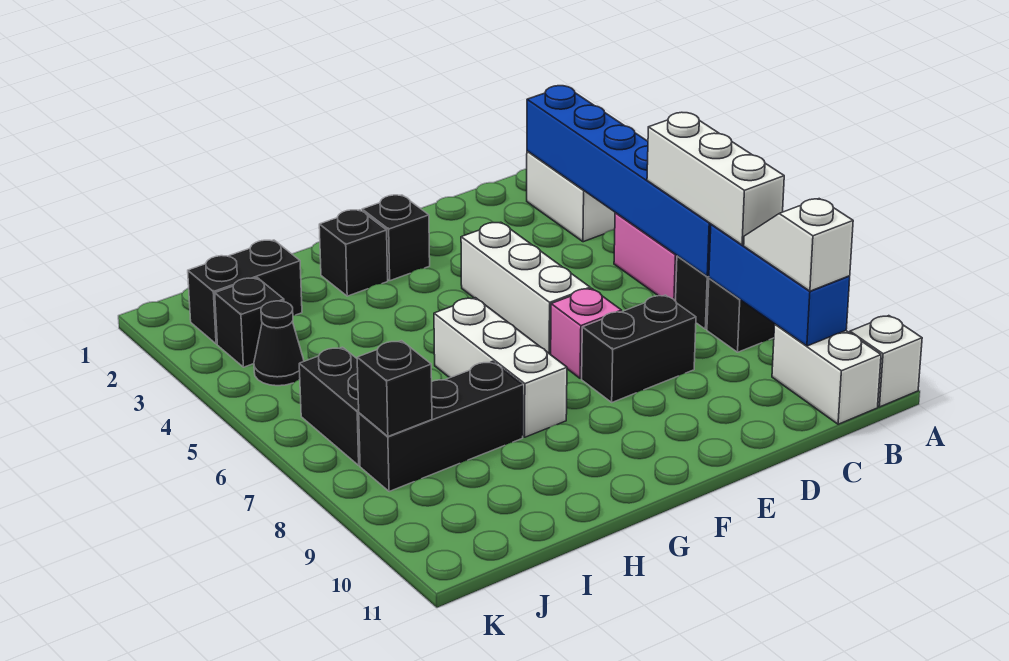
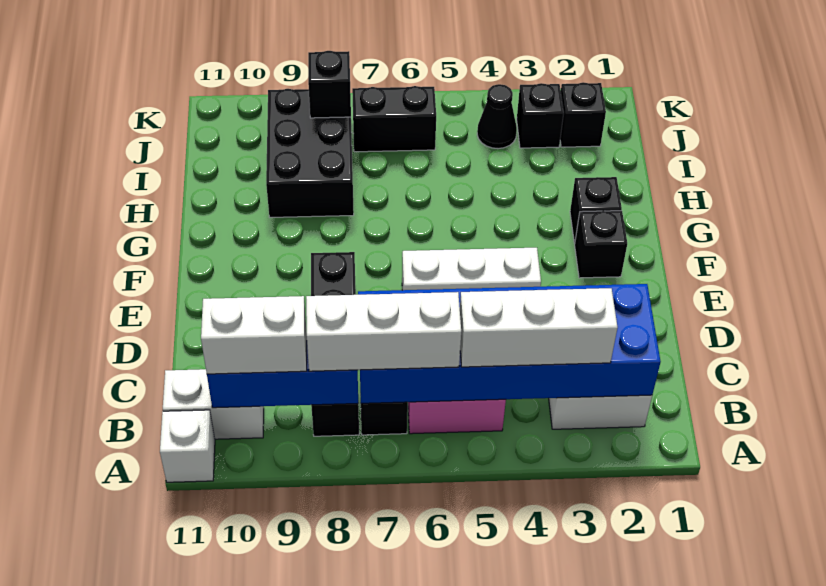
blue brick B2:B7 level 2 -> blue brick B2:C7 level 2
white slope B9:B10 level 3 top 10 -> white brick B9:B10 level 3
pink brick E7 level 1 -> none
white brick G6:G8 level 1 -> white brick B3:B5 level 3
black brick H8:J8 level 1 -> black brick H8:J9 level 1
black brick I2:J2 level 1 -> black brick J2 level 1

